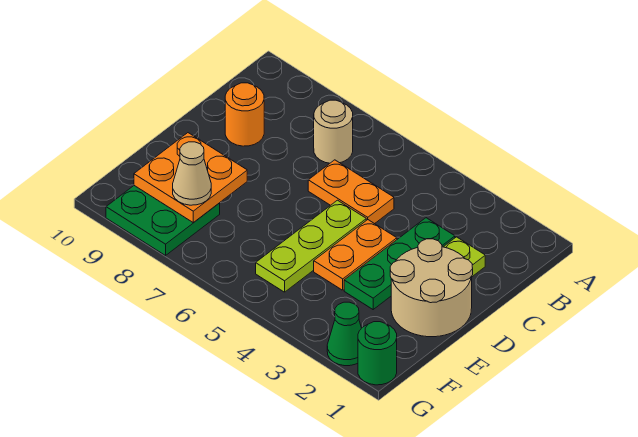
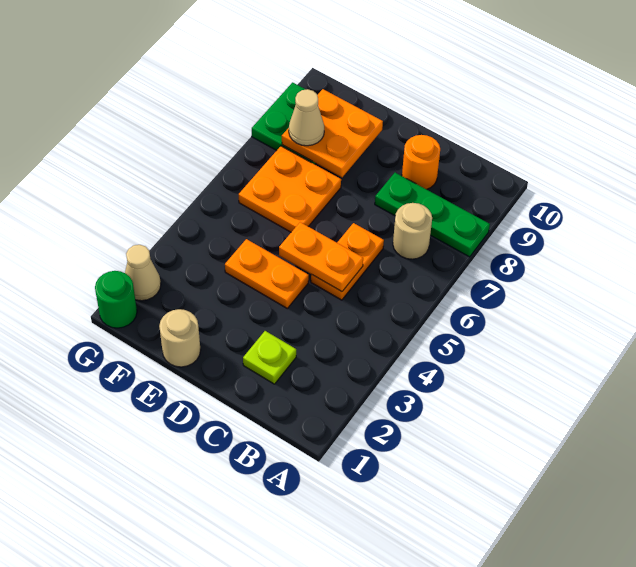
green plate C3:E3 level 1 -> green plate A8:C8 level 1
none -> orange plate C5:D5 level 2
tan round brick D1:E2 level 1 -> tan round brick E1 level 1
lime plate D5:F5 level 1 -> none
none -> orange plate E6:F7 level 1
green cone G2 level 1 -> tan cone G2 level 1

